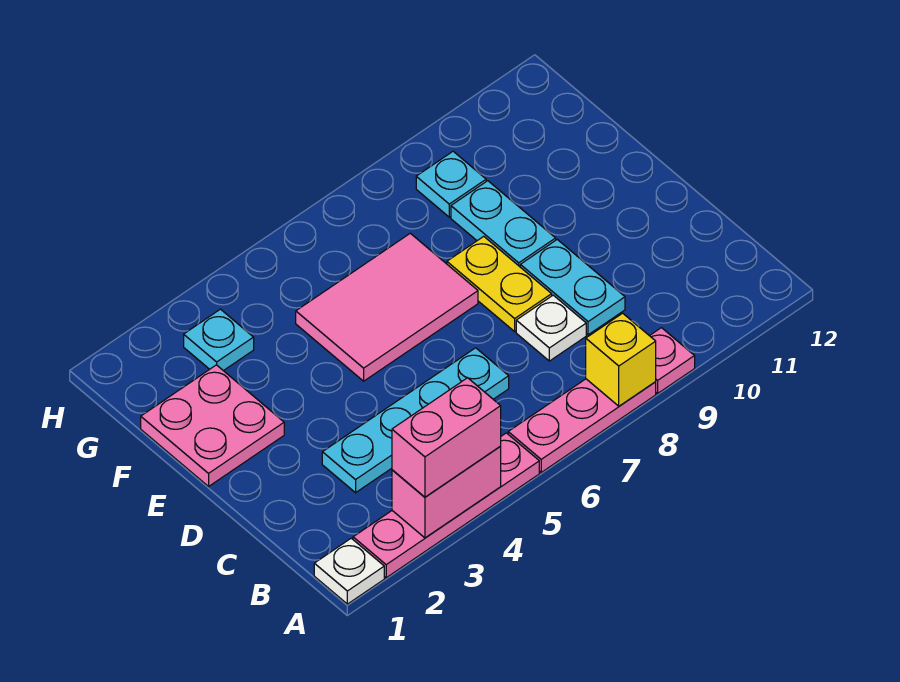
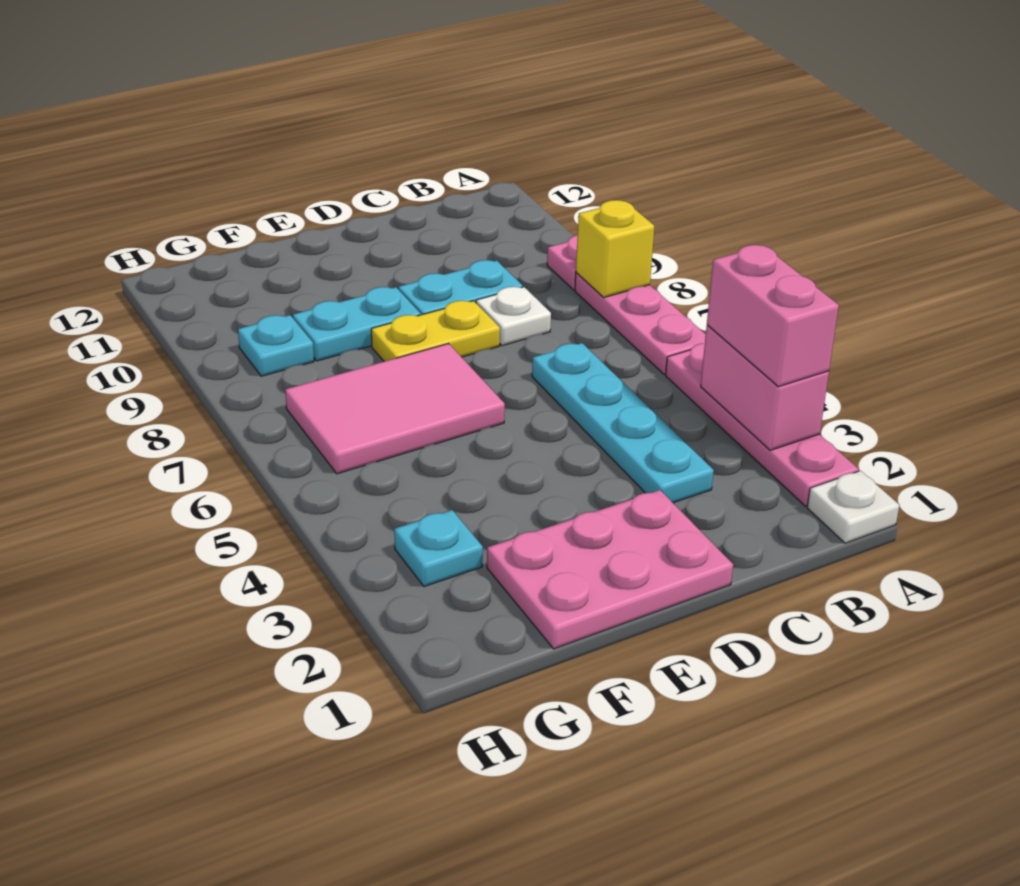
pink plate E1:F2 level 1 -> pink plate D1:F2 level 1
pink tile E5:F7 level 1 -> pink tile E6:G7 level 1

